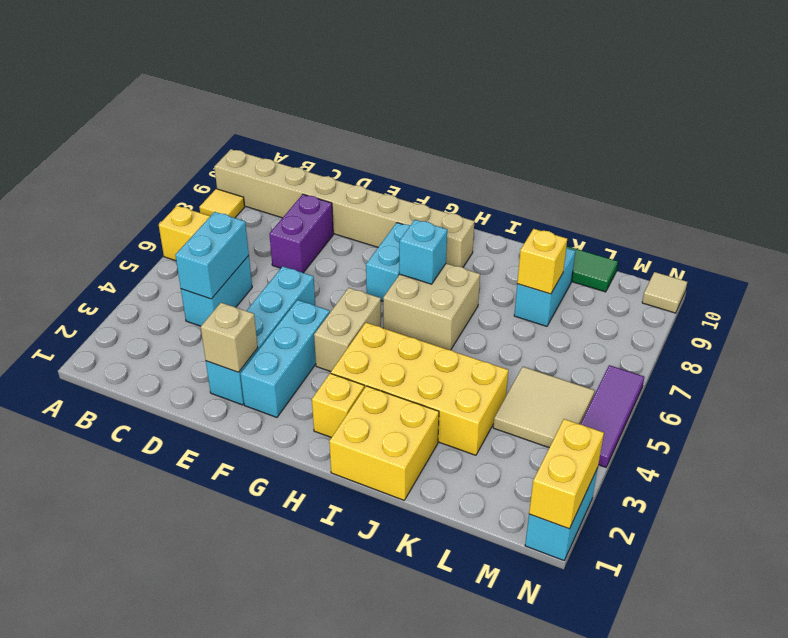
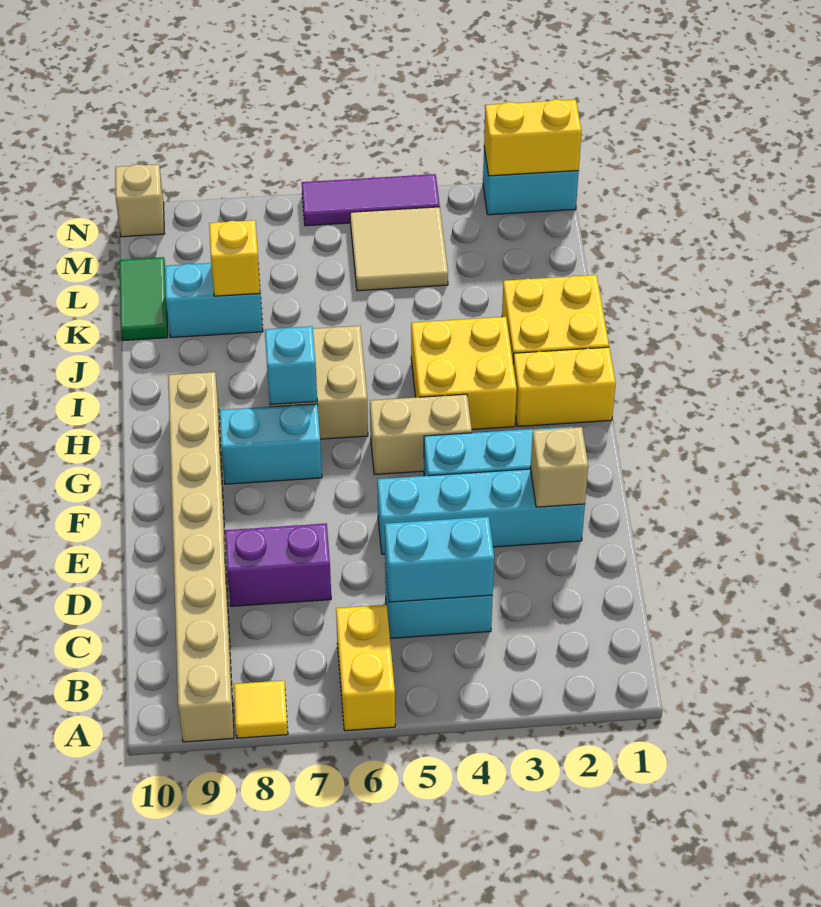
yellow brick H2 level 1 -> yellow brick H1:H2 level 1
yellow brick H3:K4 level 1 -> yellow brick H3:I4 level 1
tan tile N10 level 1 -> tan brick N10 level 1

